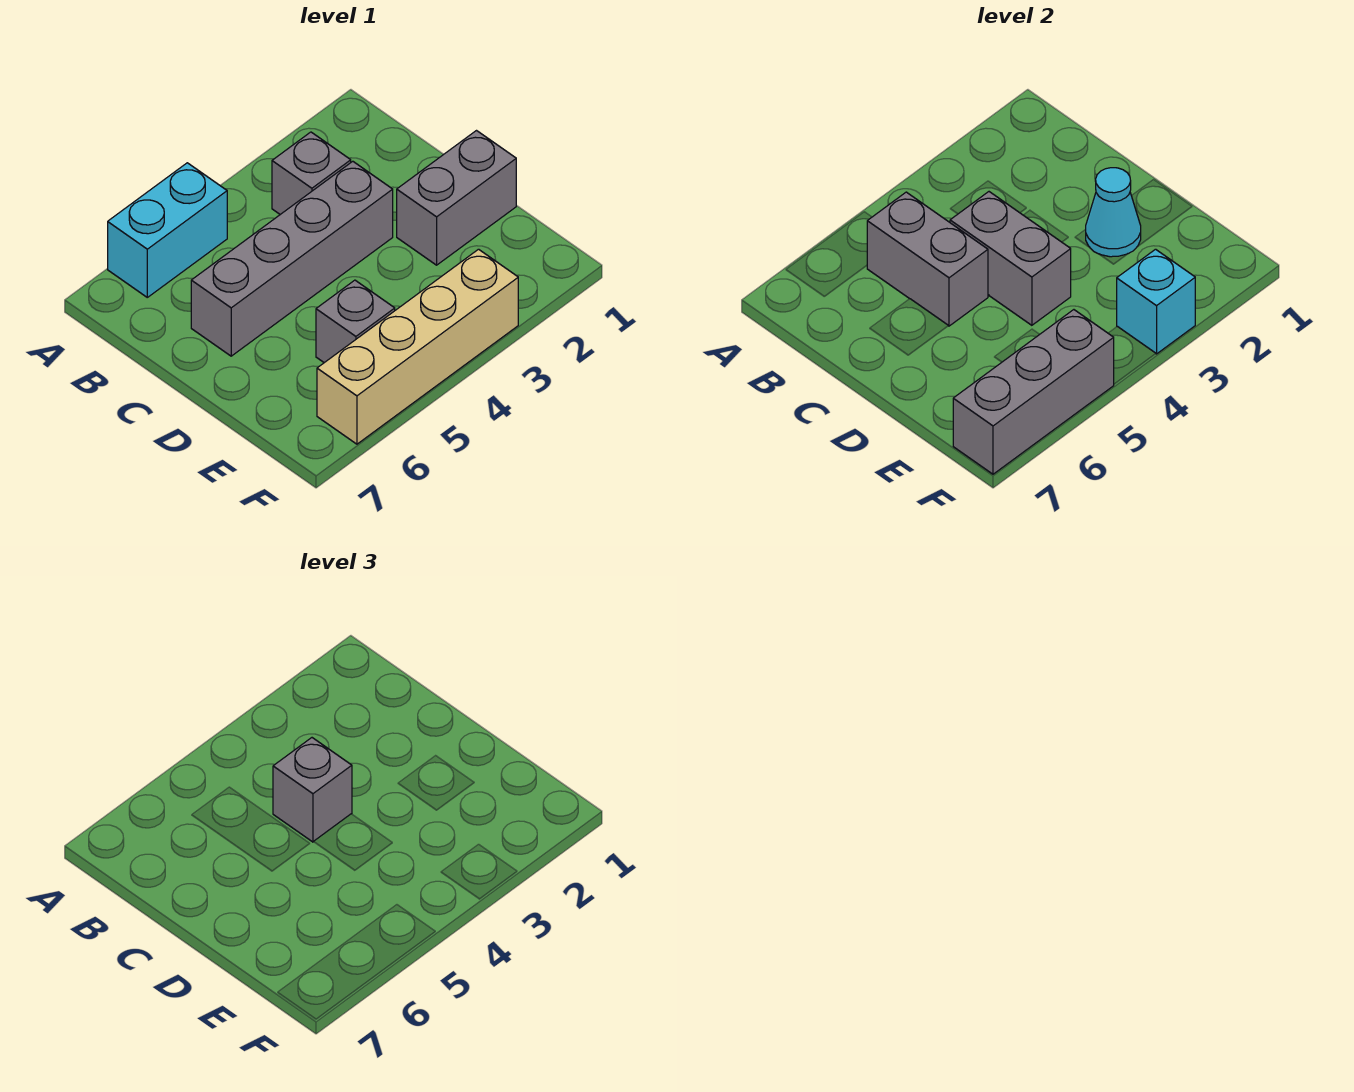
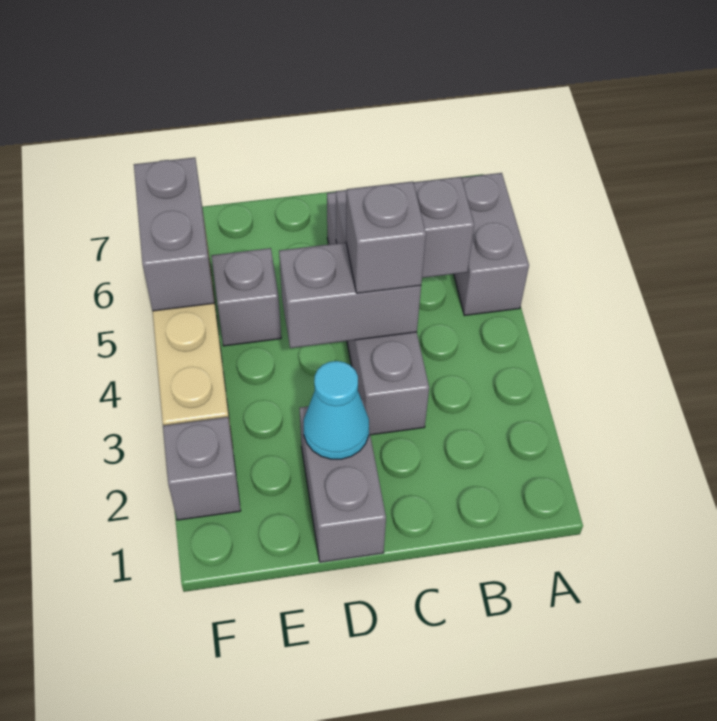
cyan brick A5:A6 level 1 -> grey brick A5:A6 level 1
grey brick B3 level 1 -> grey brick F2 level 1
cyan brick F3 level 2 -> none
grey brick F5:F7 level 2 -> grey brick F5:F6 level 2

